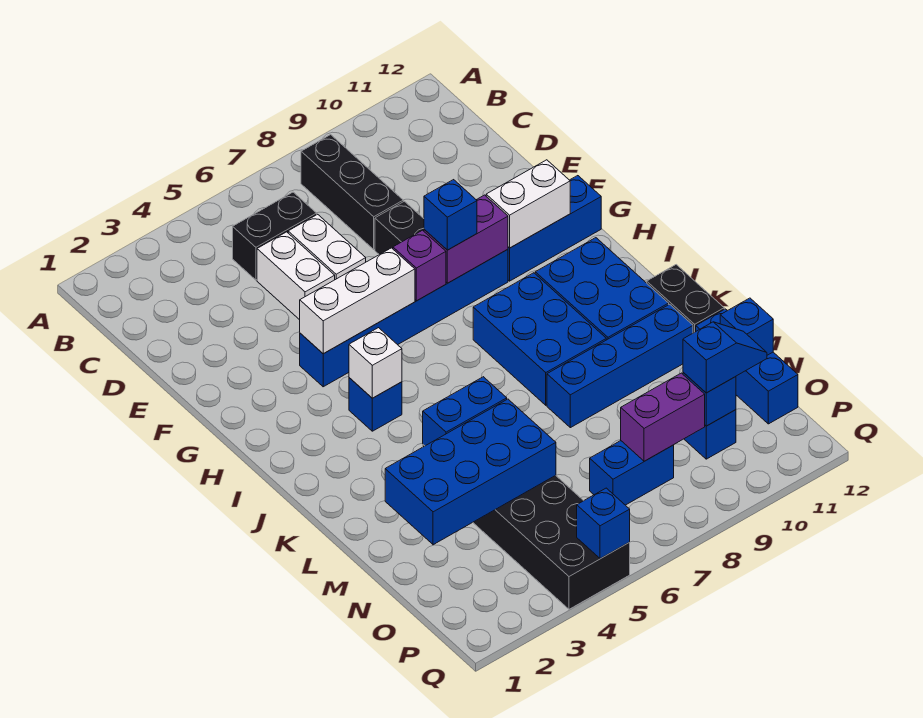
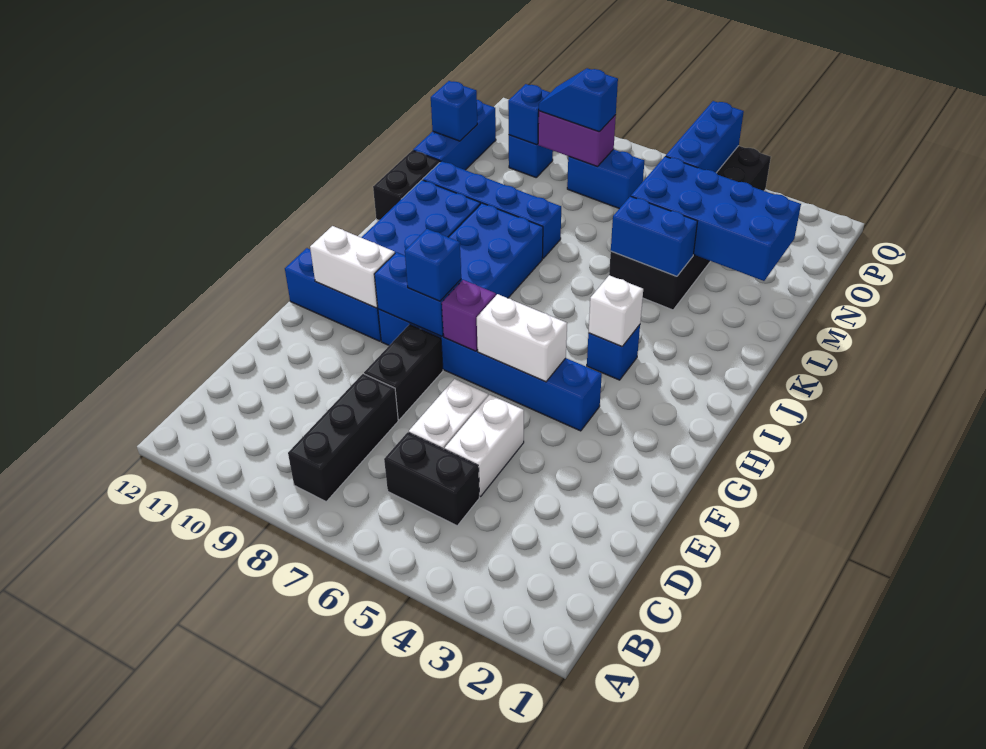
white brick G4:G6 level 2 -> white brick G5:G6 level 2
purple brick G8:G9 level 2 -> blue brick G8:G9 level 2
blue slope O10:O11 level 3 top 10 -> blue slope O8:O9 level 3 top 8
blue brick Q5 level 2 -> blue brick O5:Q5 level 2

